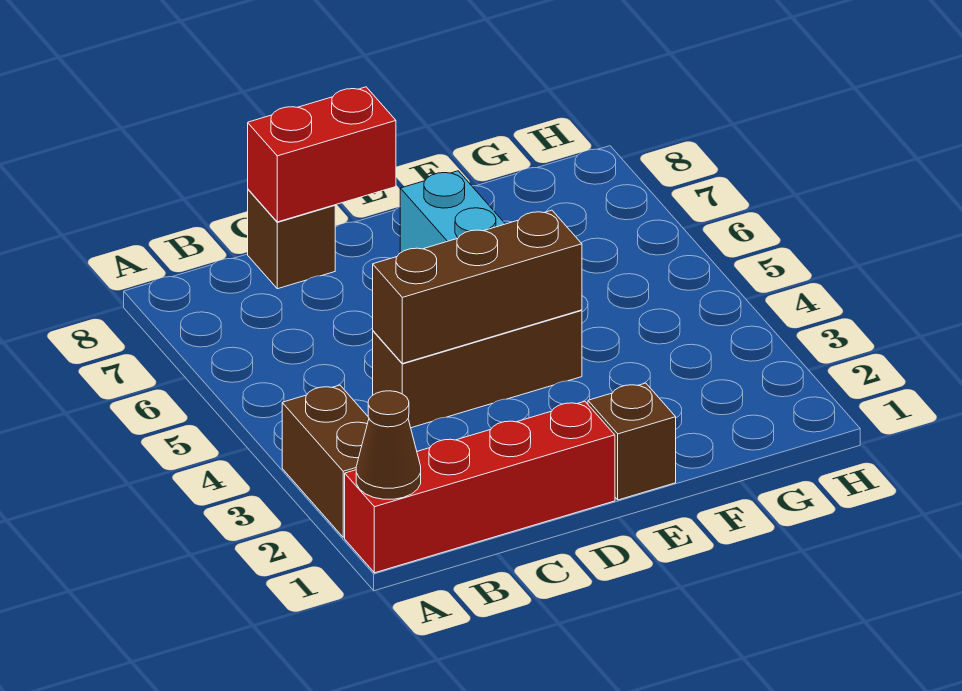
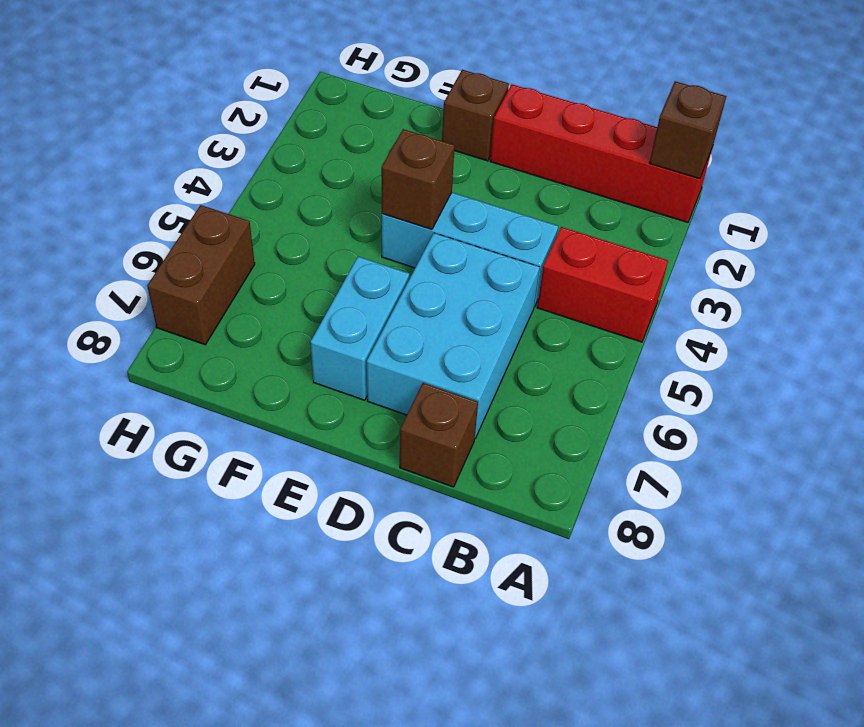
brown cone A1 level 2 -> brown brick A1 level 2
brown brick A2:A3 level 1 -> brown brick H6:H7 level 1
brown brick C4:E4 level 1 -> cyan brick C4:E4 level 1
brown brick C4:E4 level 2 -> brown brick E4 level 2
none -> cyan brick C5:D7 level 1
red brick C8:D8 level 2 -> red brick A4:B4 level 1

